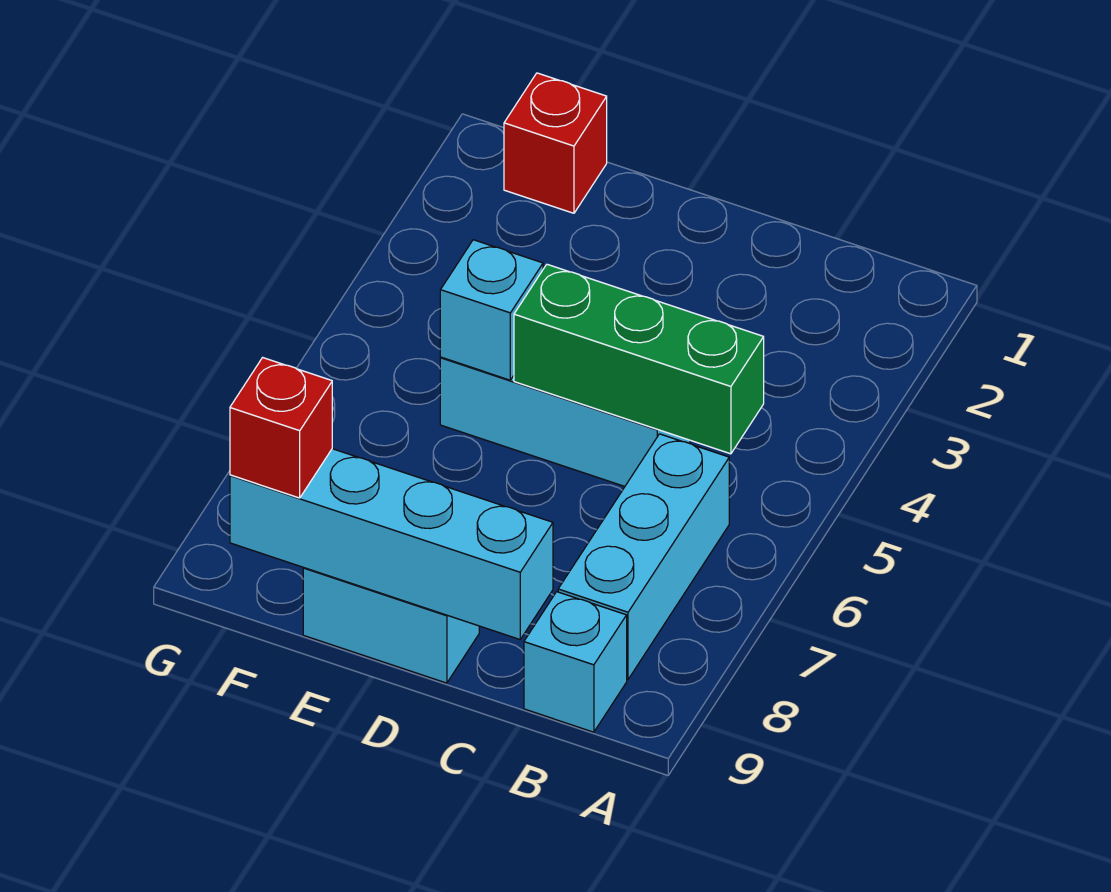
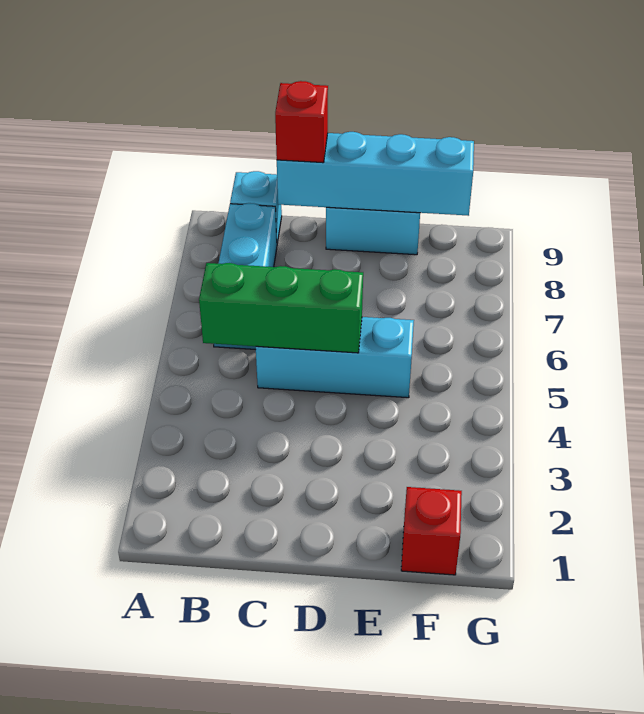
cyan brick E5 level 2 -> none
red brick F9 level 3 -> red brick C9 level 3

